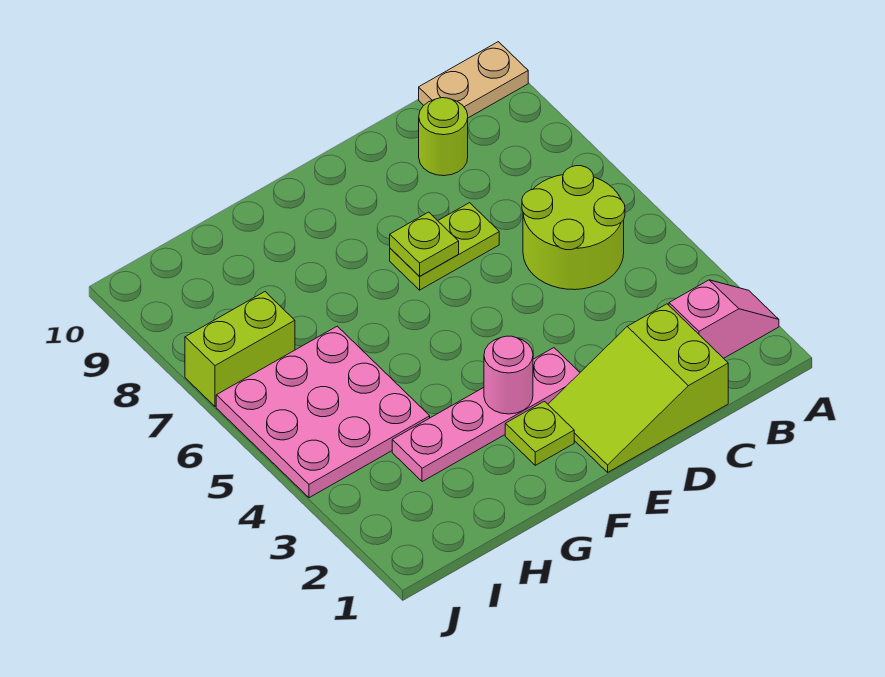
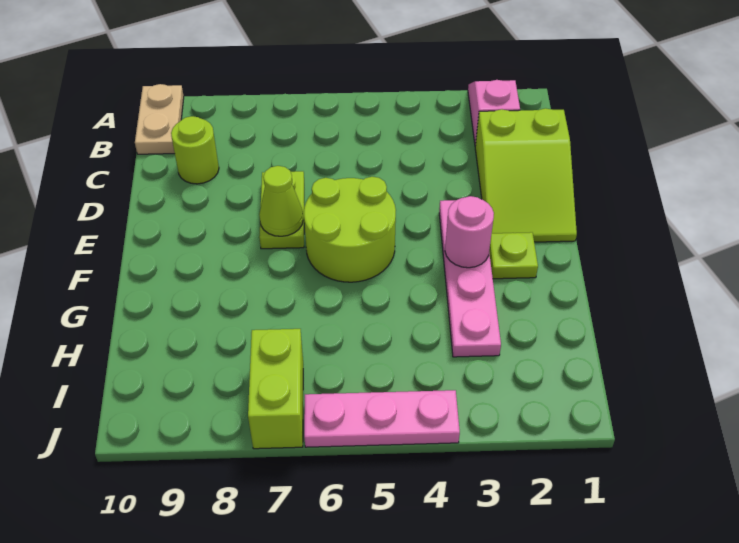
lime round brick B5:C6 level 1 -> lime round brick E5:F6 level 1
lime plate E7 level 2 -> lime cone E7 level 2
pink plate H4:J6 level 1 -> pink plate J4:J6 level 1

